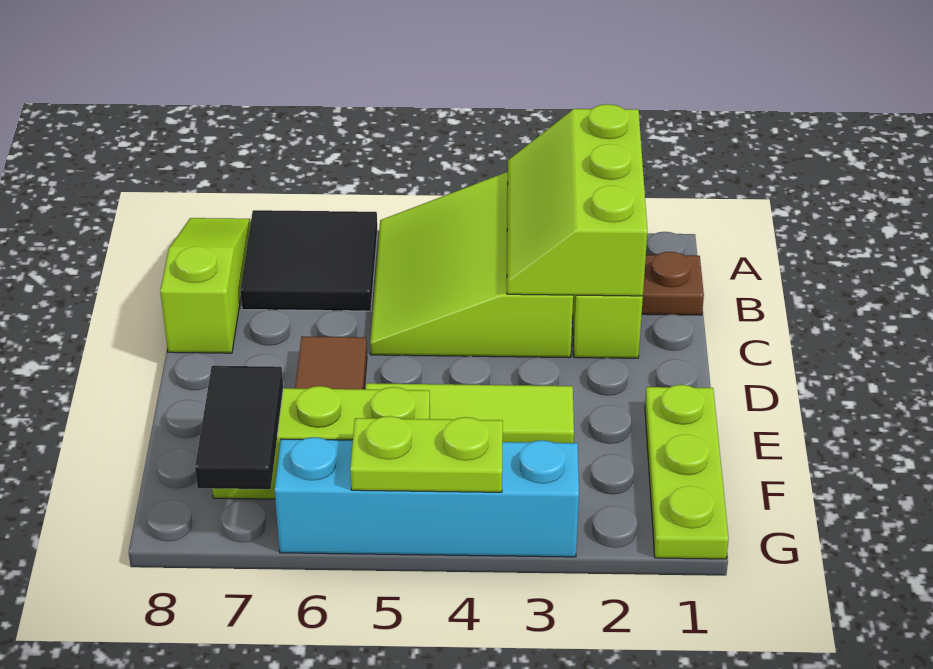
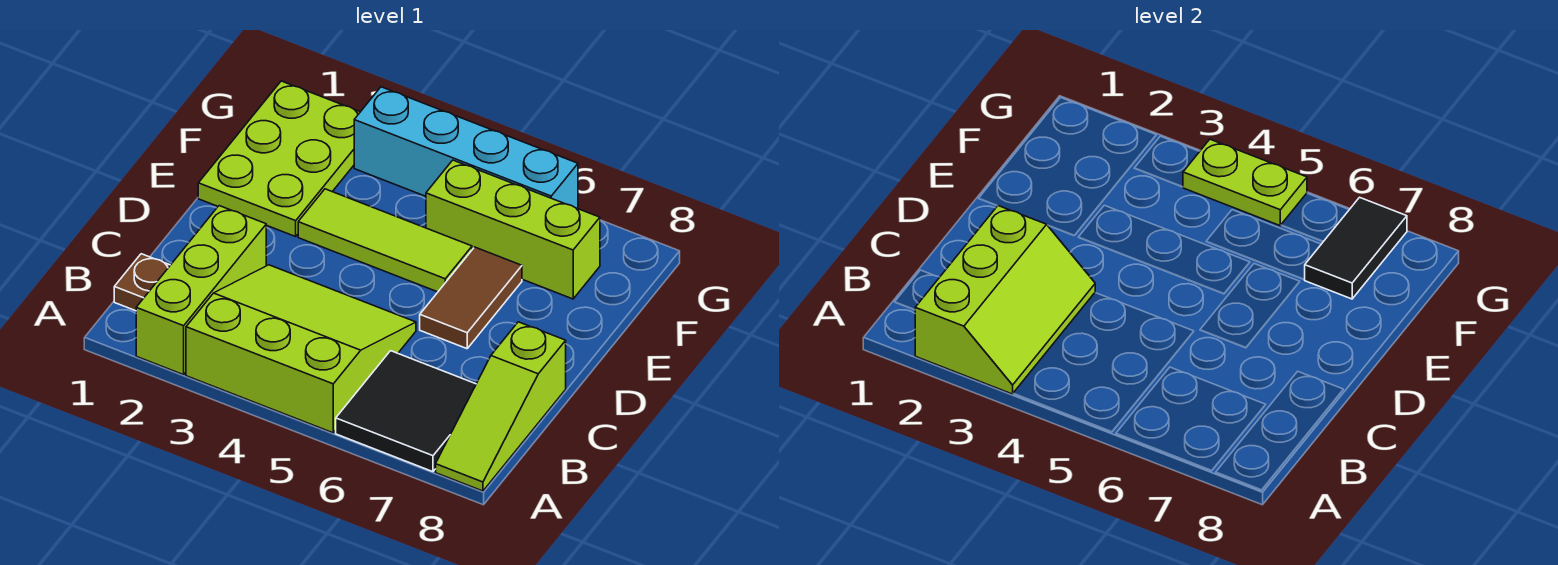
lime slope A3:C5 level 1 top 3 -> lime slope A3:C5 level 1 top A
lime plate E1:G1 level 1 -> lime plate E1:G2 level 1

